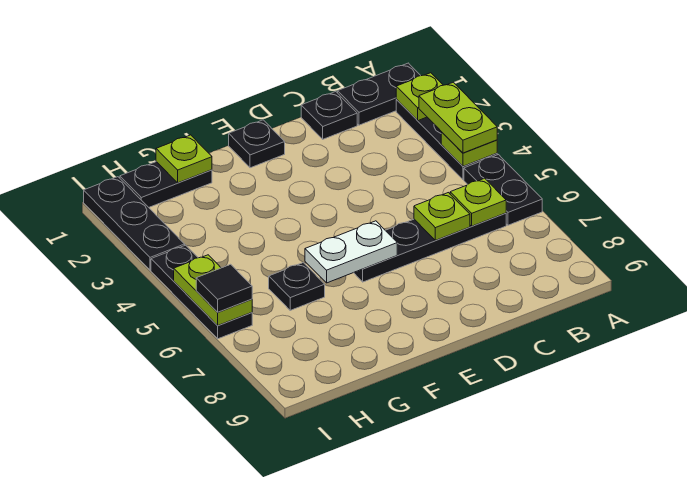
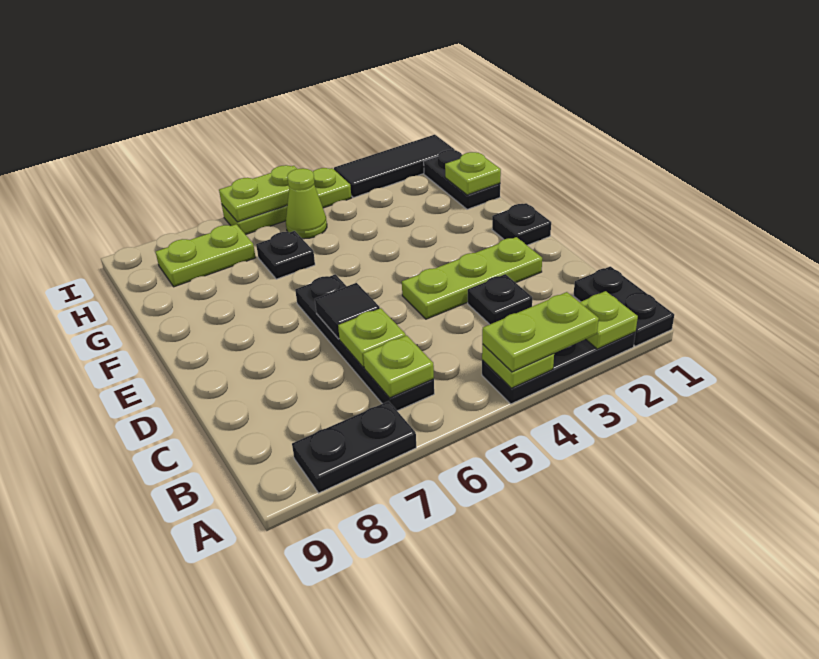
black plate A5:A6 level 1 -> black plate A7:A8 level 1
black plate C1 level 1 -> black plate C3 level 1
none -> lime plate D2:D4 level 1
white plate E6:F6 level 2 -> none
none -> lime cone H5 level 1
none -> lime plate H7:H8 level 1
black plate I1:I3 level 1 -> black tile I1:I3 level 1
black plate I4:I6 level 1 -> lime plate I4:I6 level 1
black tile I6 level 3 -> black tile D6 level 2

